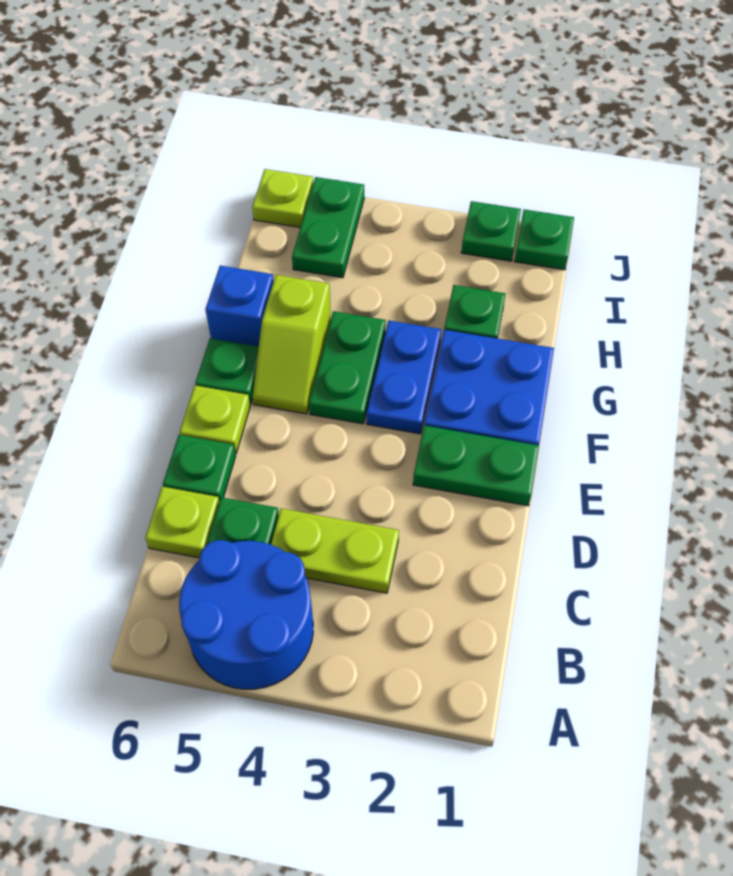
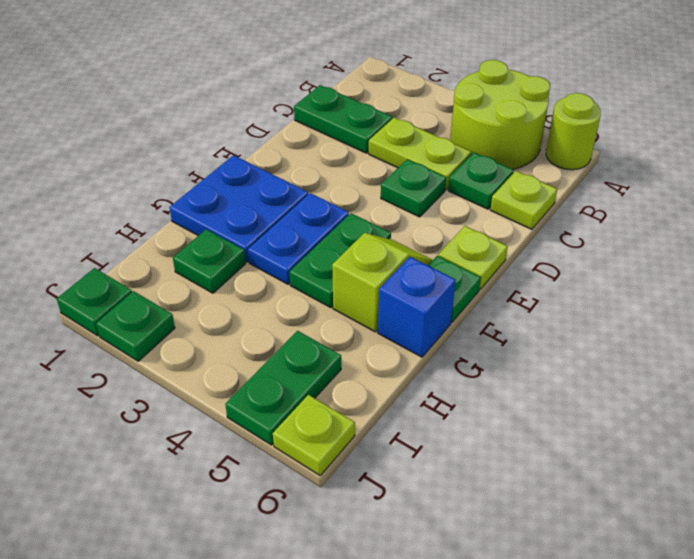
blue round brick A4:B5 level 1 -> lime round brick A4:B5 level 1
none -> lime round brick A6 level 1
green plate D6 level 1 -> green plate D4 level 1
green plate E1:E2 level 1 -> green plate C1:C2 level 1

